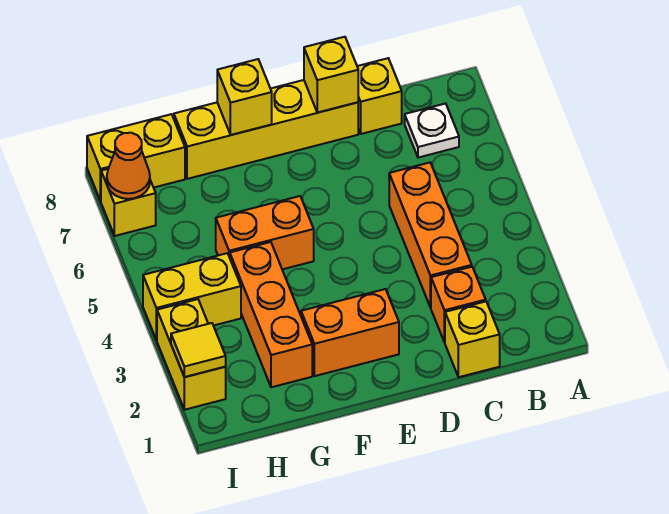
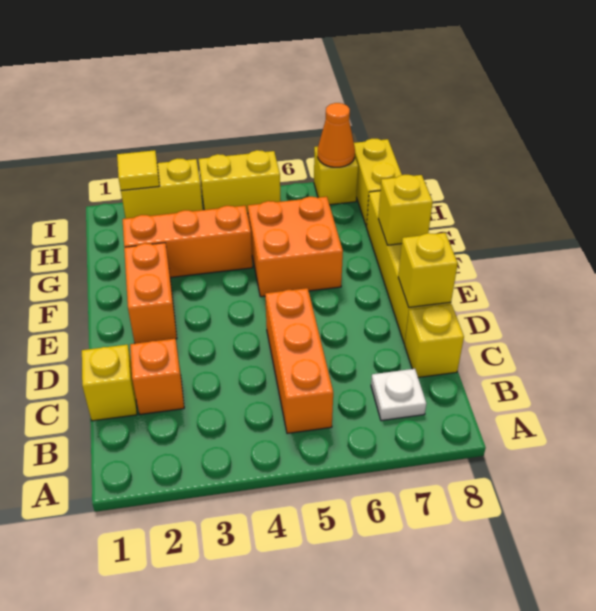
orange brick C3:C5 level 1 -> orange brick B5:D5 level 1
orange brick F5:G5 level 1 -> orange brick F5:G6 level 1
yellow brick H4:I4 level 1 -> yellow brick I4:I5 level 1

